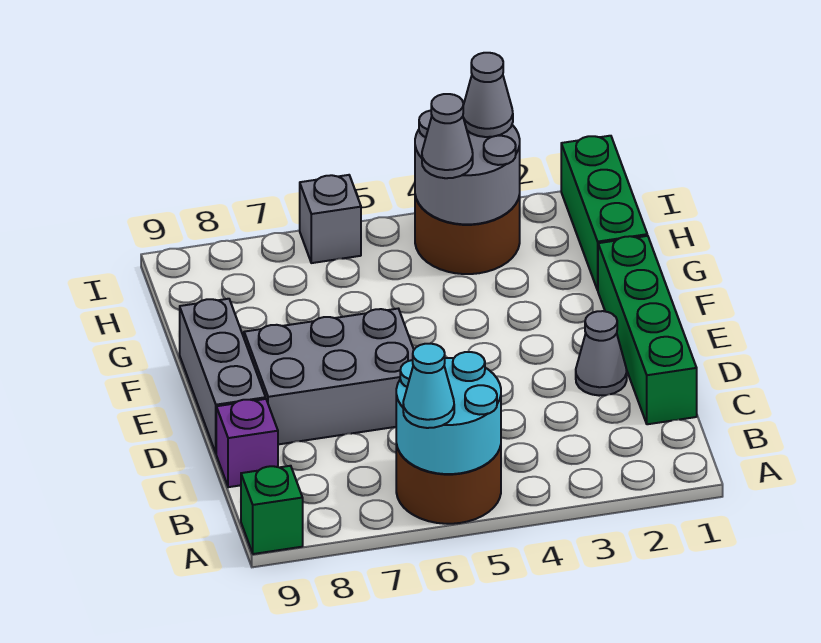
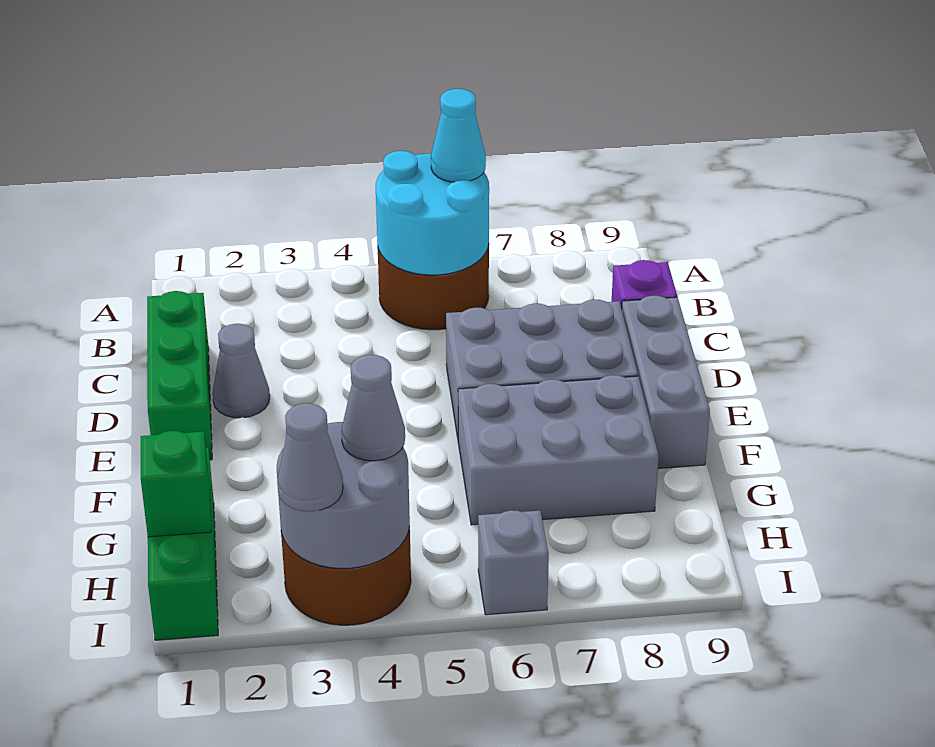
green brick A9 level 1 -> green brick H1 level 2
green brick C1:F1 level 1 -> green brick C1:E1 level 1
none -> grey brick F6:G8 level 1

